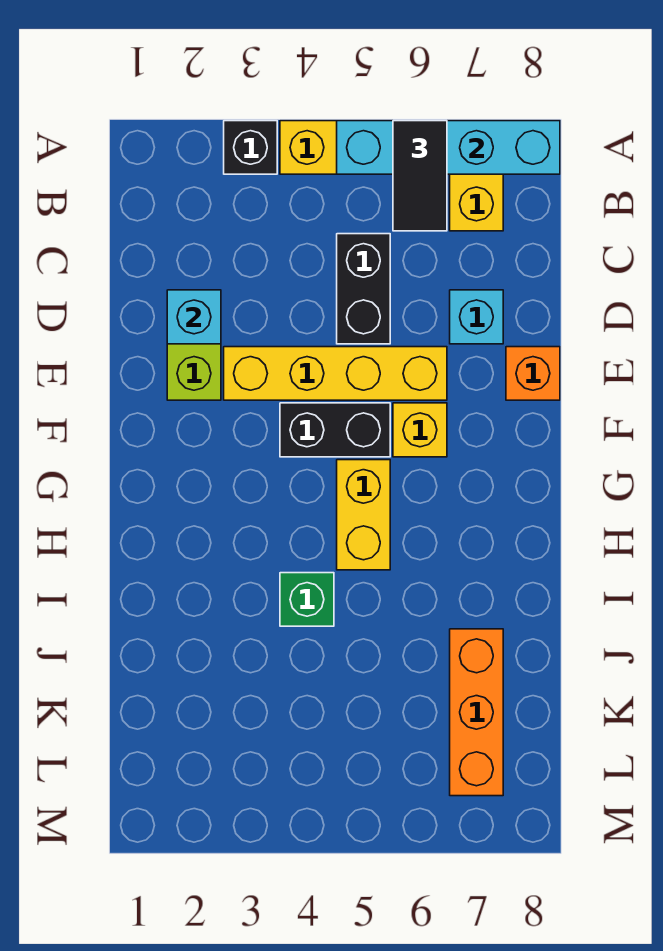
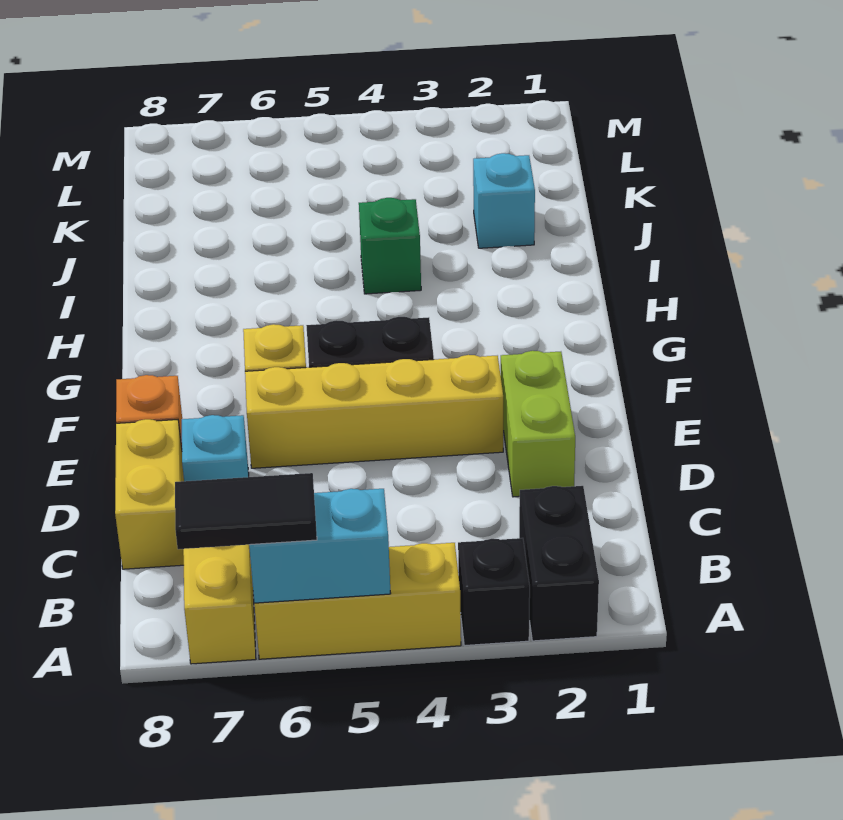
cyan brick A5:A8 level 2 -> cyan brick A5:A6 level 2
black tile A6:B6 level 3 -> black tile A6:A7 level 3
black brick C5:D5 level 1 -> black brick A2:B2 level 1
cyan brick D2 level 2 -> cyan brick J2 level 1
yellow brick G5:H5 level 1 -> yellow brick C8:D8 level 1
orange brick J7:L7 level 1 -> none

